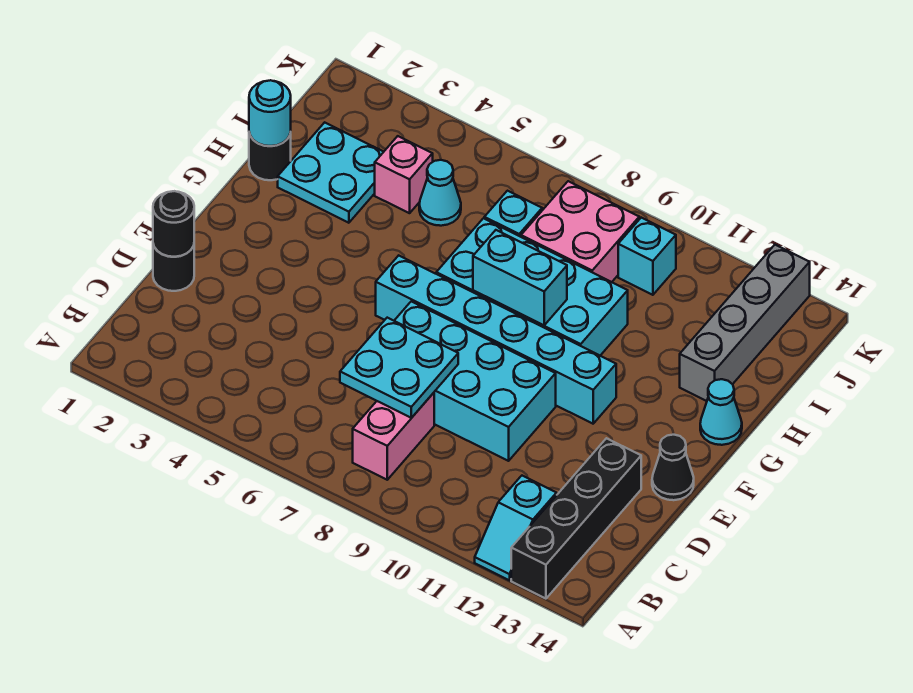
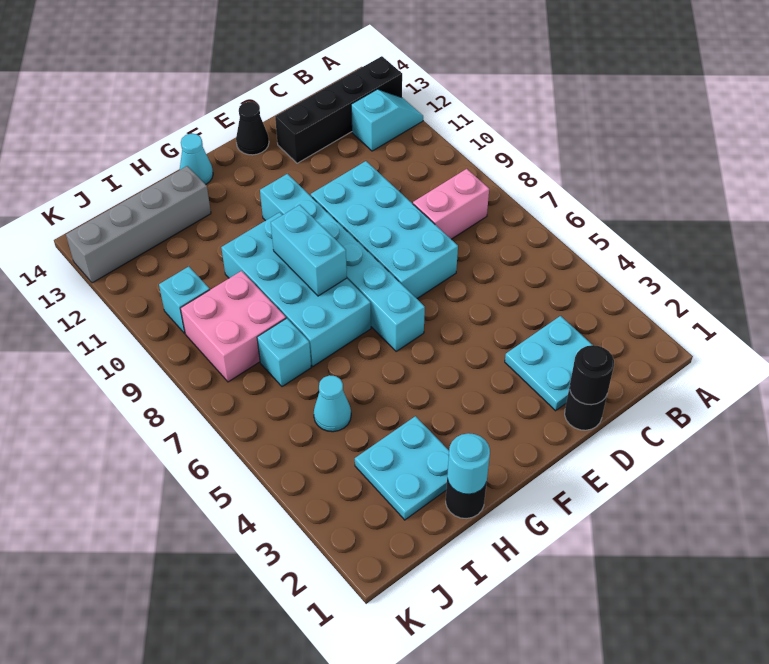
cyan plate C7:D8 level 2 -> cyan plate C2:D3 level 1
pink brick I4 level 1 -> none

